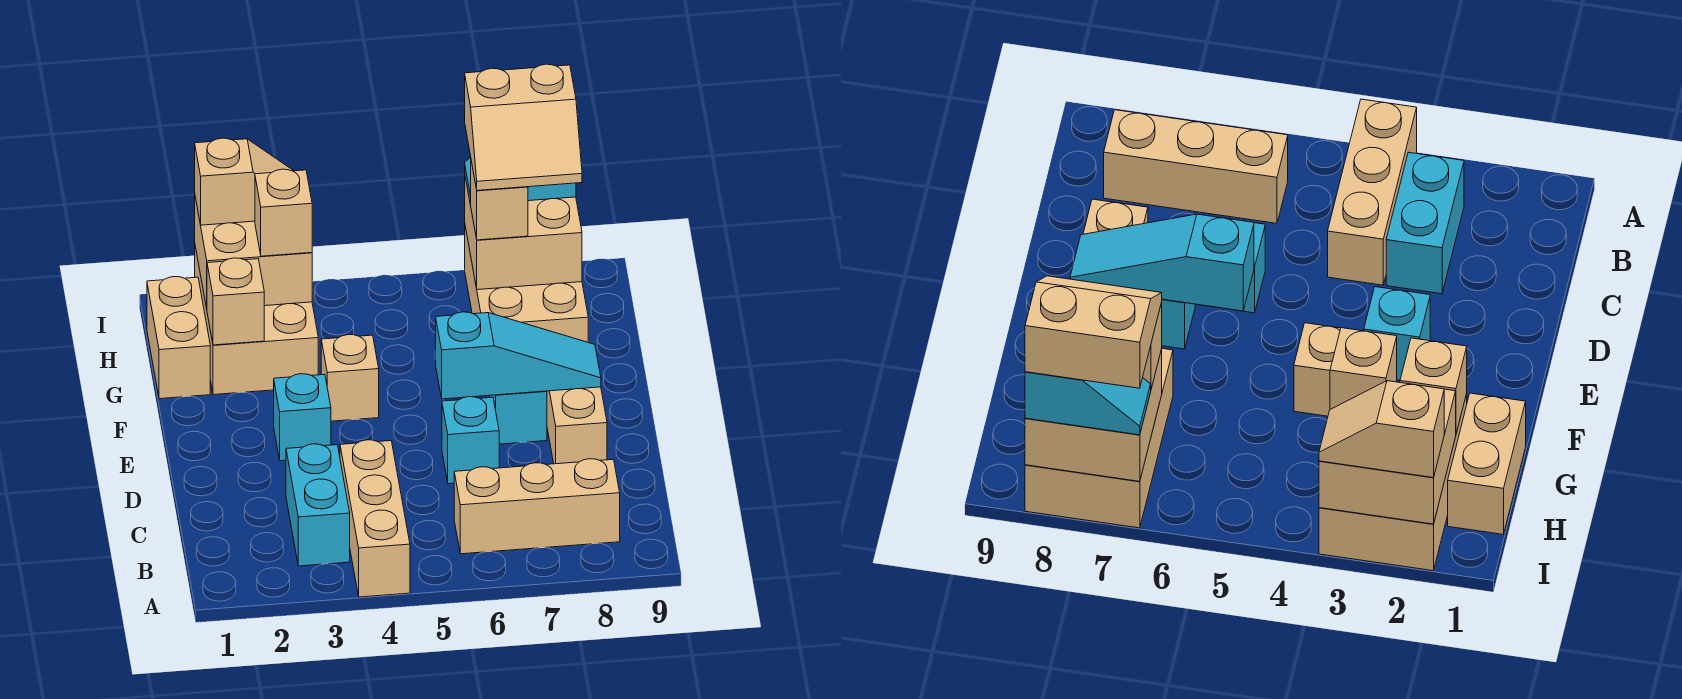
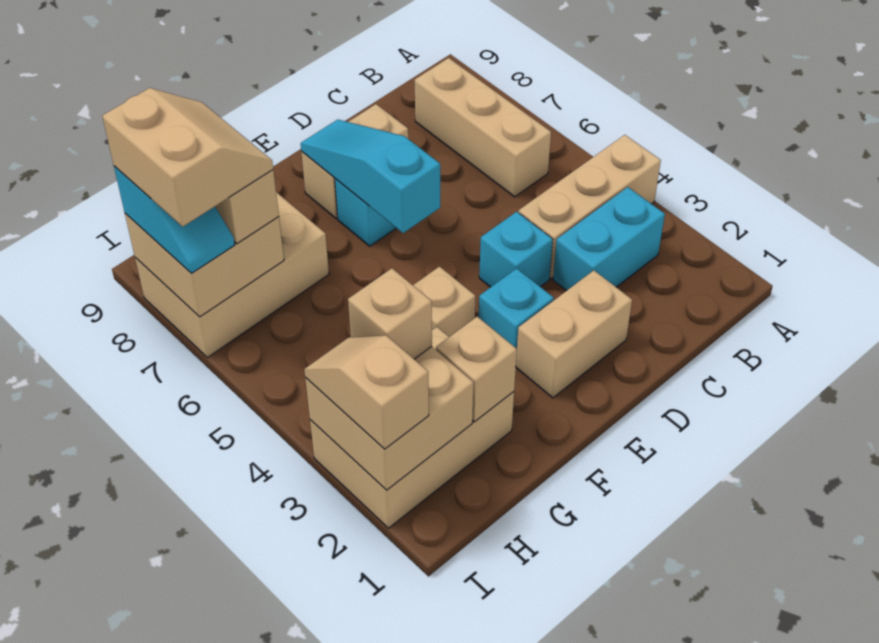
cyan brick D6 level 1 -> cyan brick D4 level 1
tan brick G1:H1 level 1 -> tan brick D2:E2 level 1

